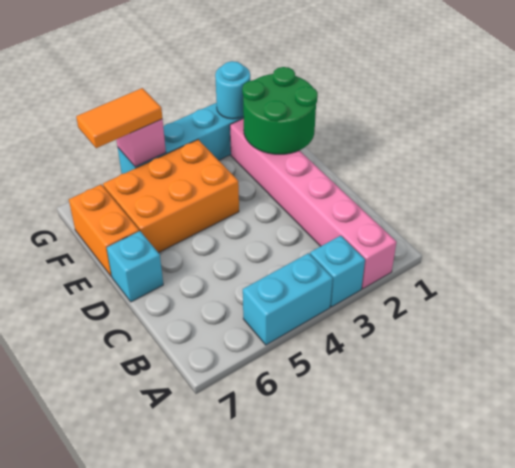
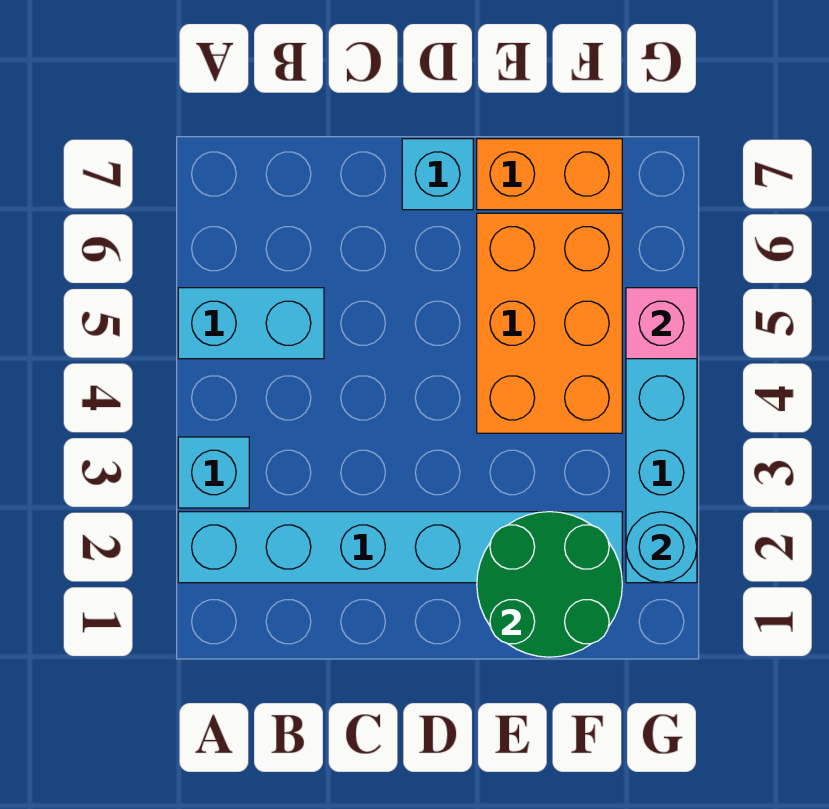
pink brick A2:F2 level 1 -> cyan brick A2:F2 level 1
cyan brick A4:A5 level 1 -> cyan brick A5:B5 level 1
orange tile G5:G6 level 3 -> none

